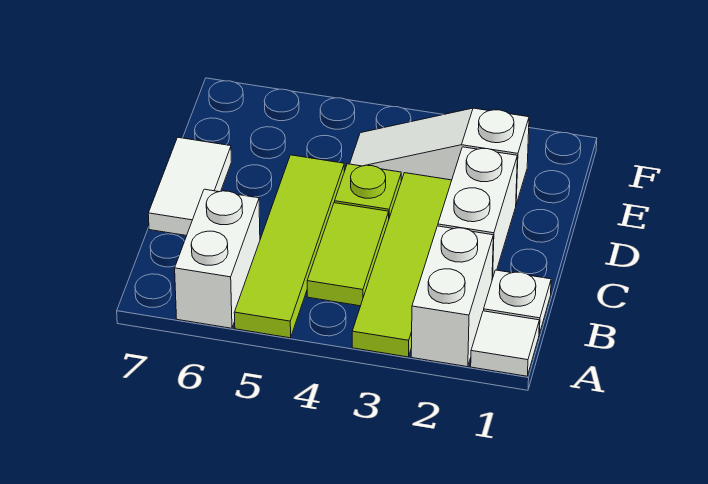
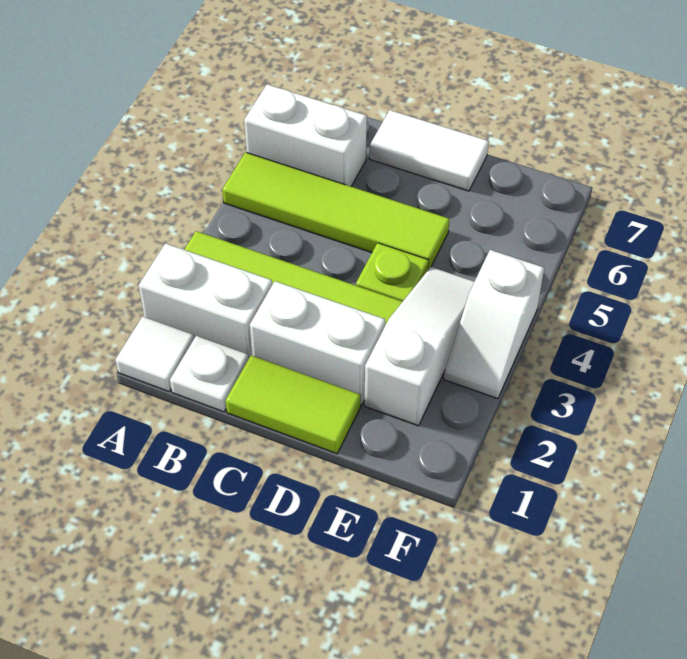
lime tile B4:C4 level 1 -> lime tile C1:D1 level 1
none -> white slope F3:F4 level 1 top 4

